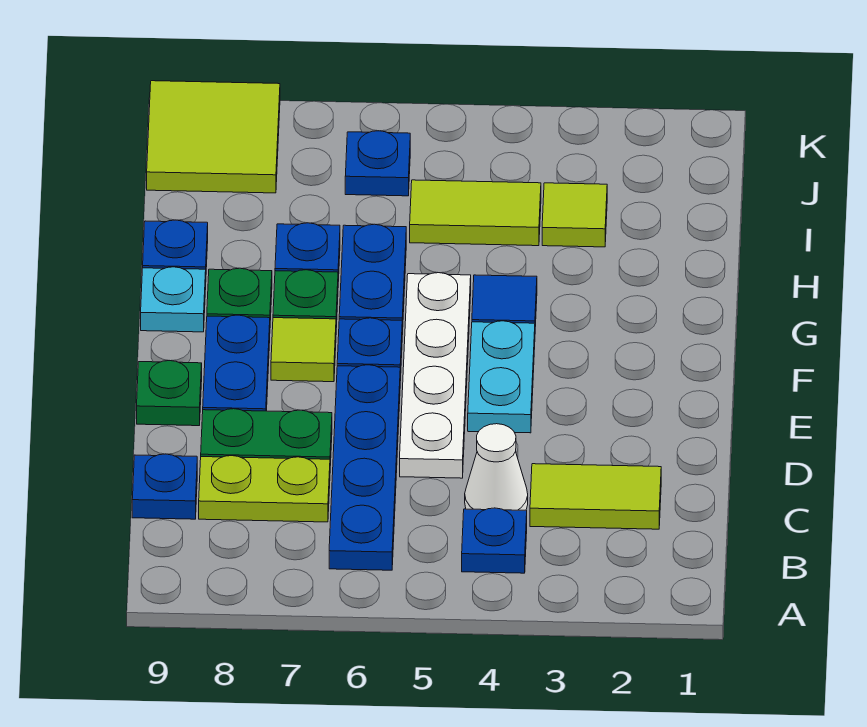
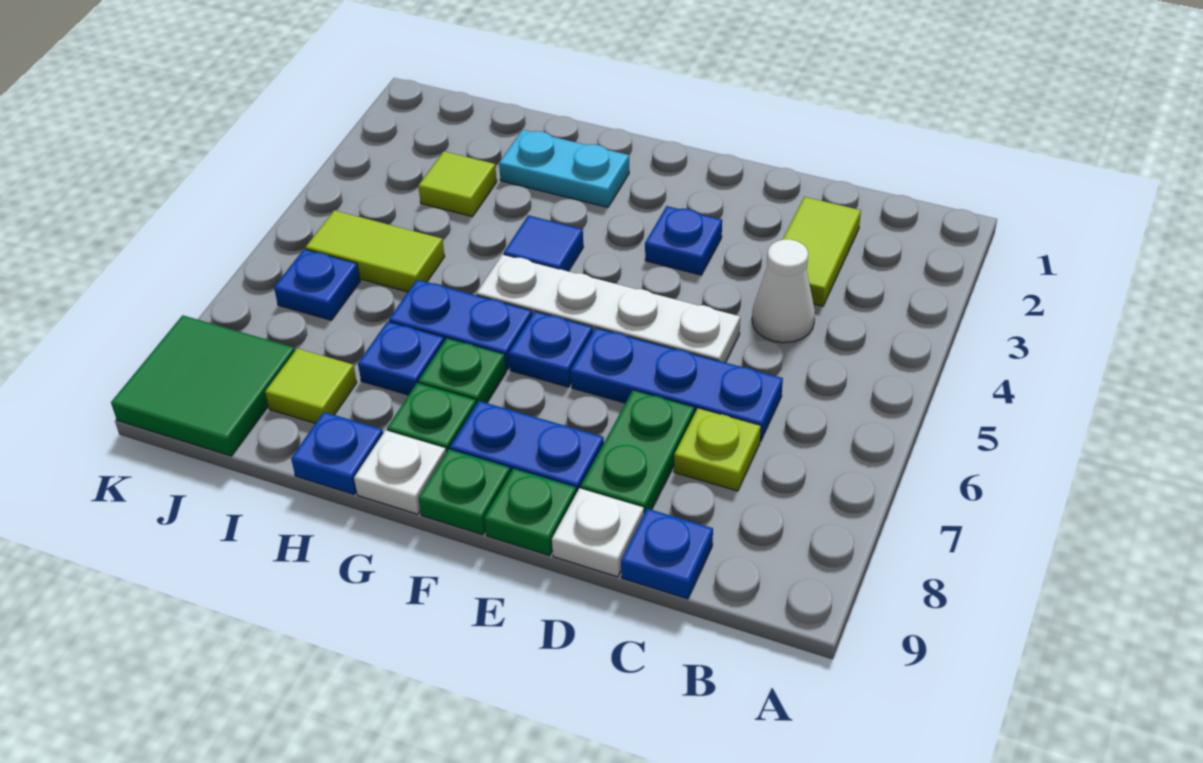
blue plate B4 level 1 -> blue plate E3 level 1
blue plate B6:E6 level 1 -> blue plate C6:E6 level 1
lime plate C7:C8 level 1 -> lime plate C7 level 1
none -> white plate D9 level 1
cyan plate E4:F4 level 1 -> cyan plate G2:H2 level 1
lime tile F7 level 1 -> lime tile I8 level 1
none -> green plate F9 level 1
cyan plate G9 level 1 -> white plate G9 level 1
lime tile I4:I5 level 1 -> lime tile I5:J5 level 1
lime tile J8:K9 level 1 -> green tile J8:K9 level 1

